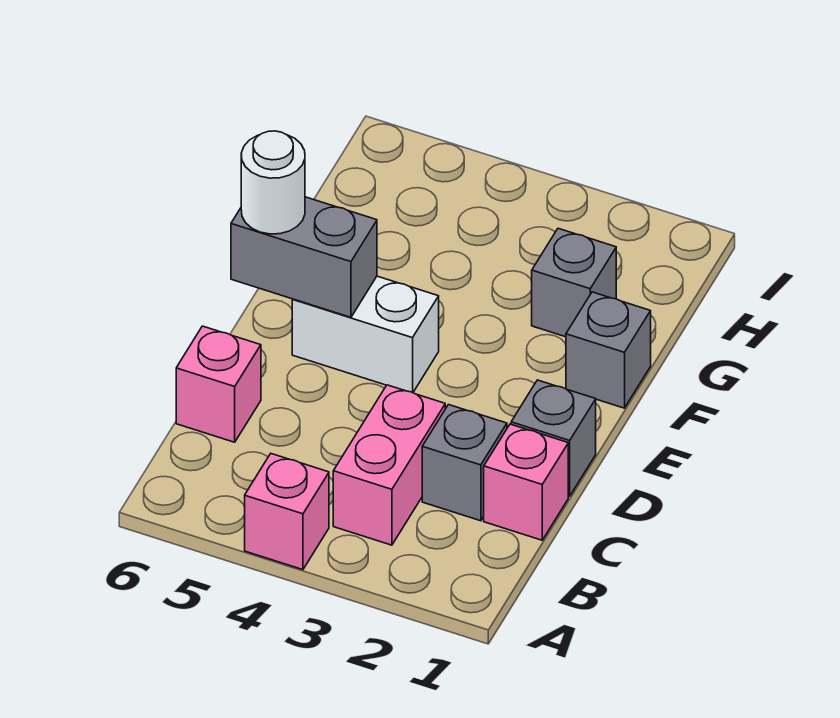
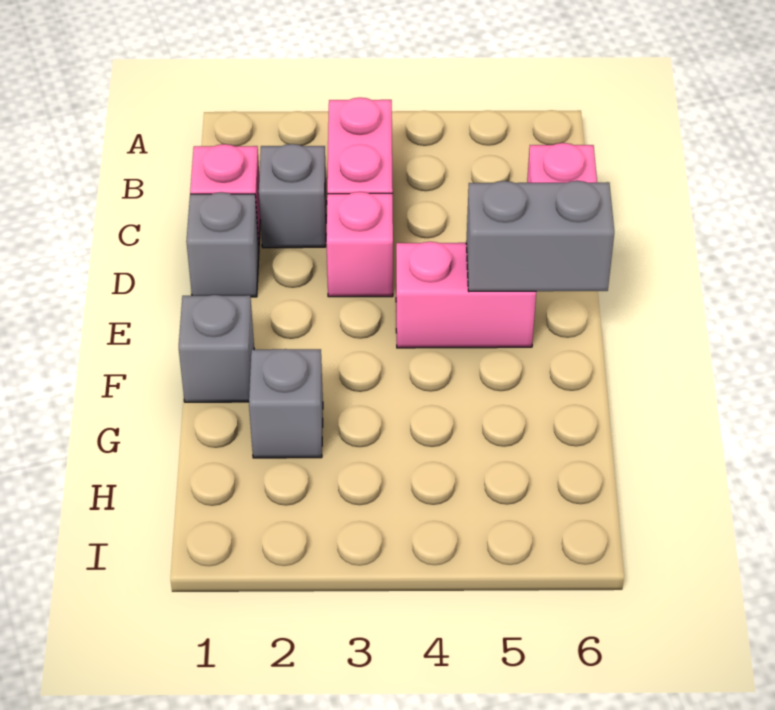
pink brick A4 level 1 -> pink brick D3 level 1
white brick E4:E5 level 1 -> pink brick E4:E5 level 1
white round brick E6 level 3 -> none

